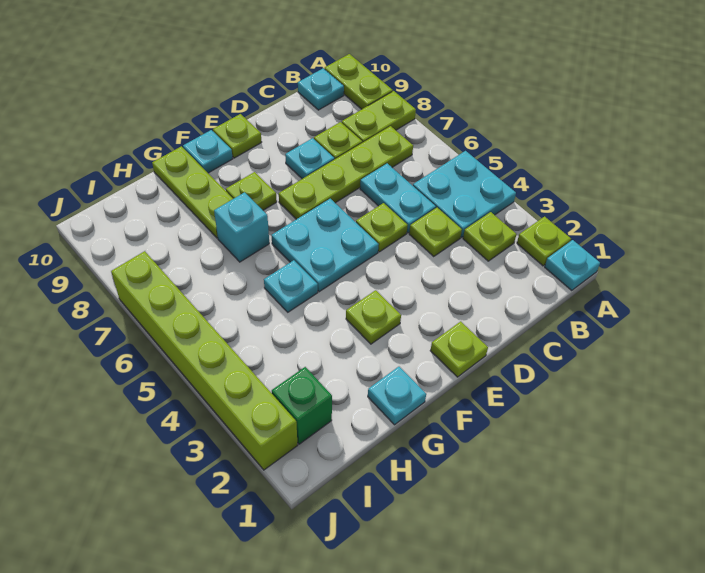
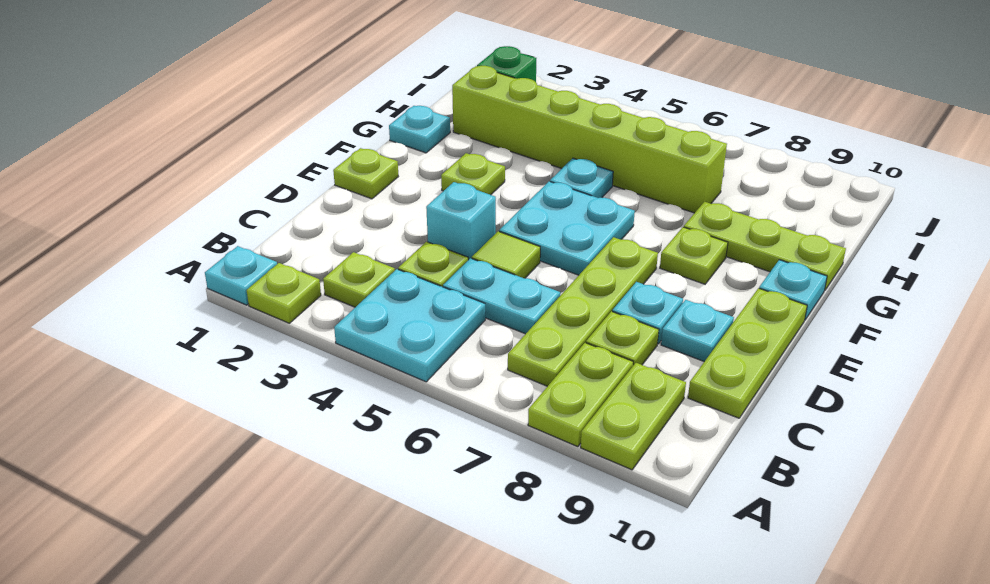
lime plate A9:A10 level 1 -> lime plate A9:B9 level 1
cyan plate B10 level 1 -> cyan plate D9 level 1
lime plate D5 level 1 -> lime tile D5 level 1
lime plate E10 level 1 -> lime plate C10:E10 level 1
cyan brick G7 level 1 -> cyan brick D4 level 1
lime brick J2:J7 level 1 -> lime brick H2:H7 level 1

